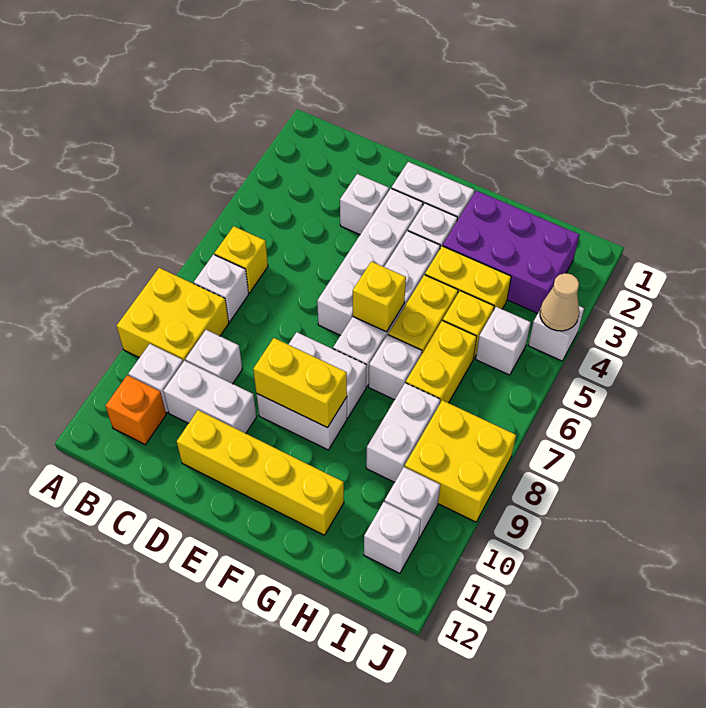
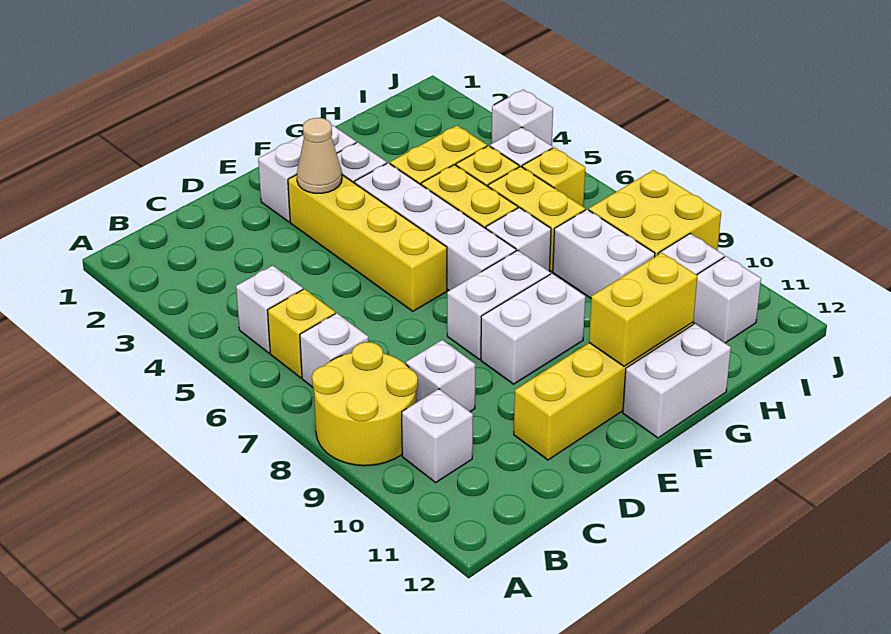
yellow brick A8:B9 level 1 -> yellow round brick A8:B9 level 1
orange brick B11 level 1 -> none
white brick C10:D10 level 1 -> white brick F12:G12 level 1
white brick D3 level 1 -> white brick B5 level 1
white brick E3:E6 level 1 -> yellow brick E3:E6 level 1
yellow brick E9:F9 level 2 -> yellow brick F11:G11 level 2
yellow brick F6 level 2 -> yellow brick I6 level 1
purple brick G2:I3 level 1 -> none
tan cone J4 level 2 -> tan cone E3 level 2

